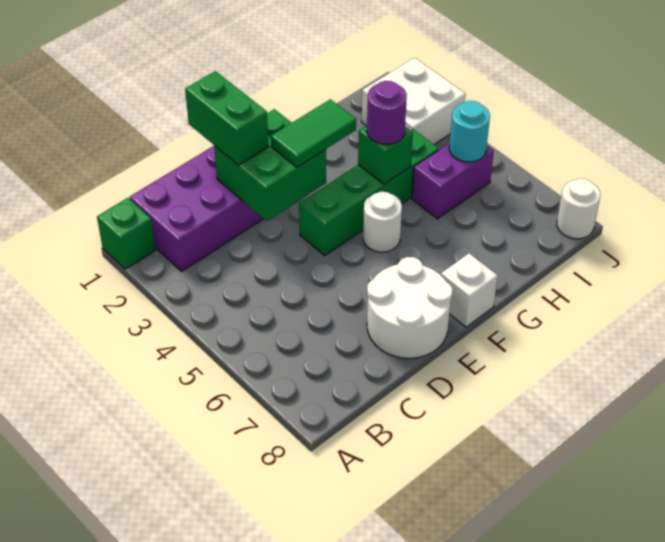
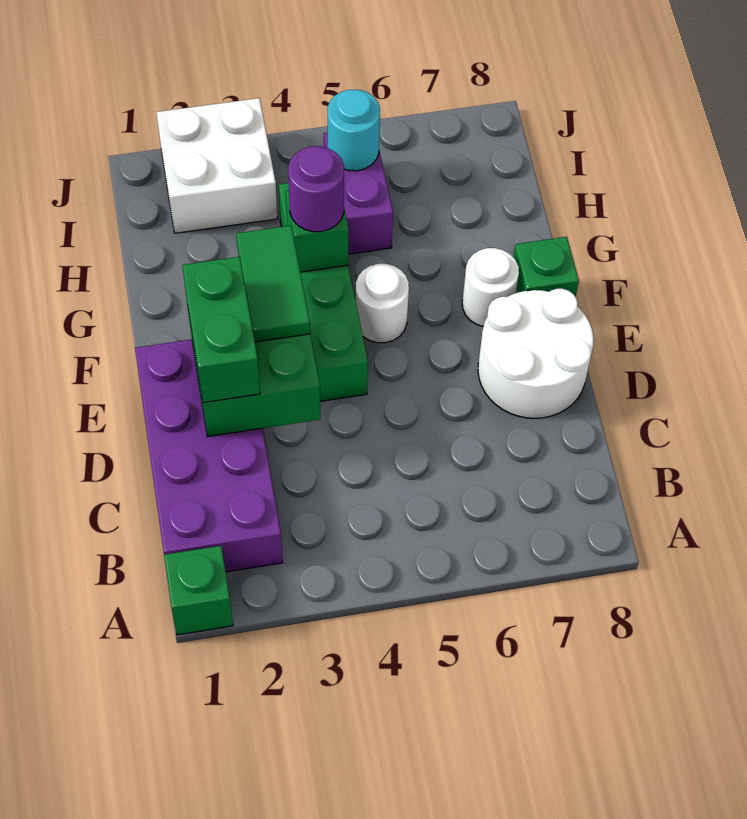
green brick D1:D2 level 3 -> green brick D2:E2 level 3
white brick F8 level 1 -> green brick F8 level 1
white round brick J8 level 1 -> white round brick F7 level 1

